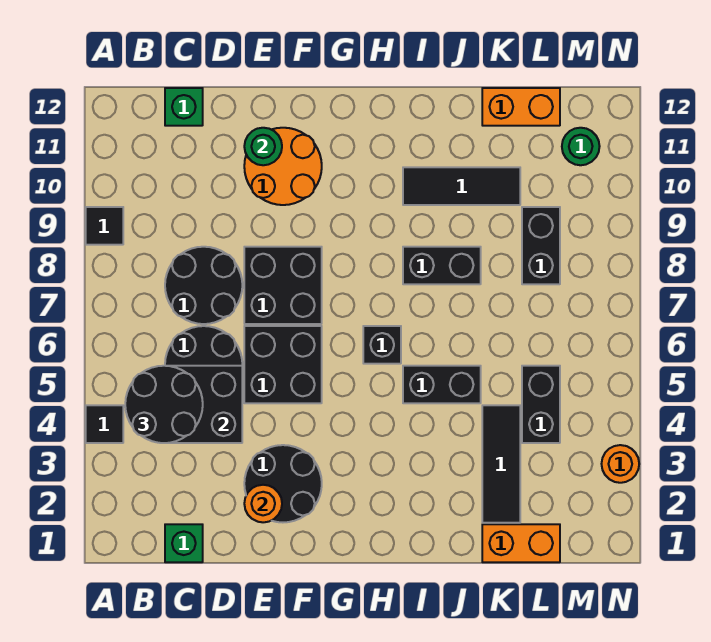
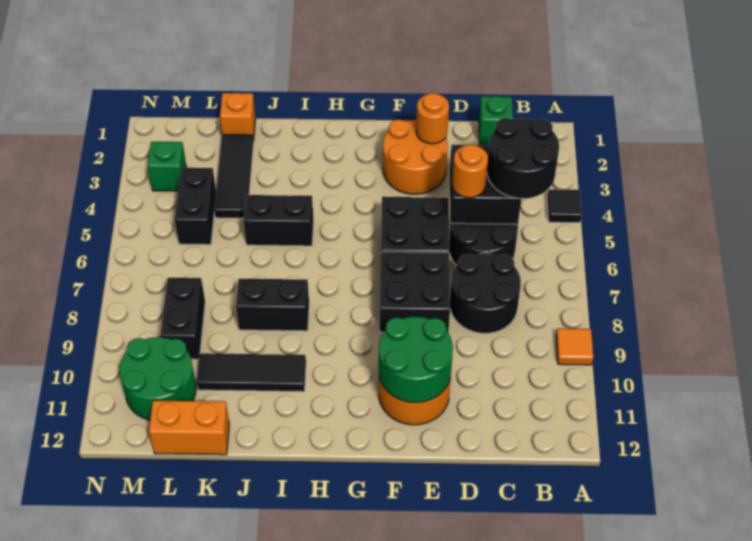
black tile A9 level 1 -> orange tile A9 level 1
green brick C12 level 1 -> green brick M3 level 1
black round brick E2:F3 level 1 -> orange round brick E2:F3 level 1
green round brick E11 level 2 -> green round brick E10:F11 level 2
black brick H6 level 1 -> none
orange brick K1:L1 level 1 -> orange brick K1 level 1
green round brick M11 level 1 -> green round brick L10:M11 level 1
orange round brick N3 level 1 -> orange round brick D5 level 3

